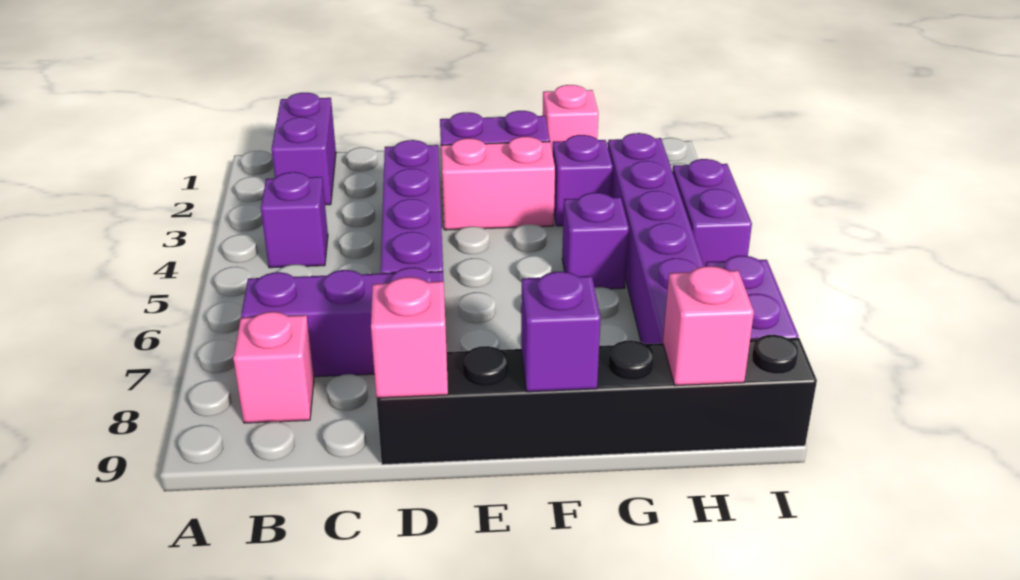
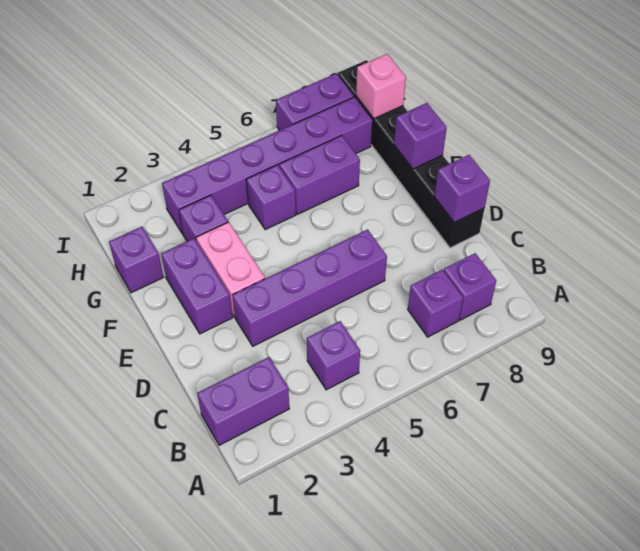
purple brick B7:D7 level 1 -> purple brick B7 level 1
pink brick B8 level 1 -> purple brick B8 level 1
pink brick D9 level 2 -> purple brick D9 level 2
pink brick G1 level 1 -> purple brick G1 level 1
purple brick I4:I5 level 1 -> purple brick G6:G7 level 1

